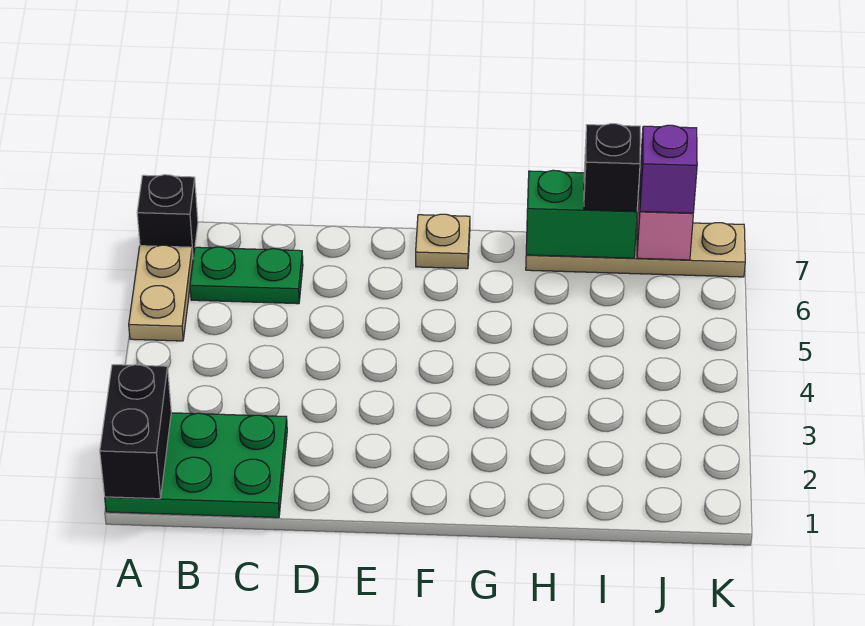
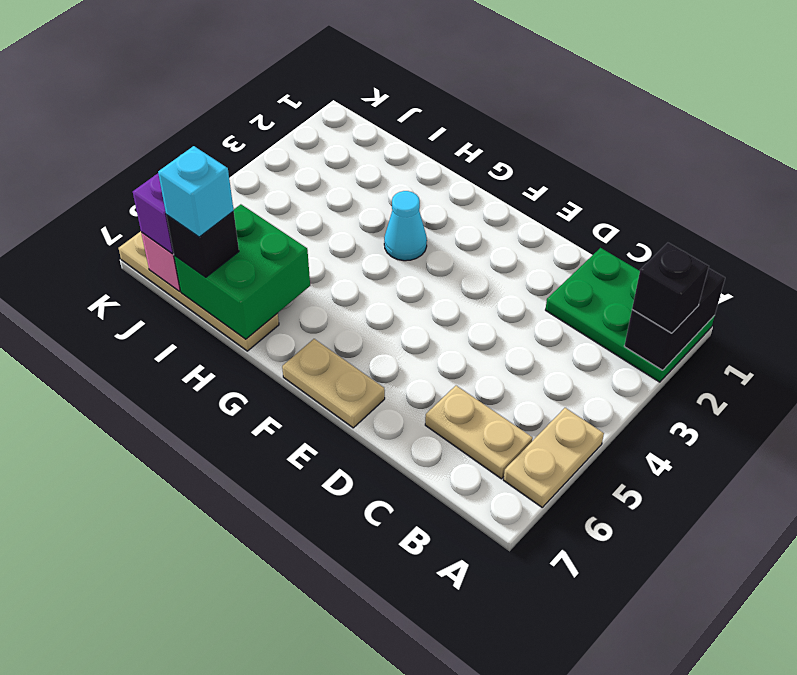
black brick A7 level 1 -> black brick A2 level 3
green plate B6:C6 level 1 -> tan plate B6:C6 level 1
tan plate F7 level 1 -> tan plate E7:F7 level 1
none -> cyan cone G3 level 1
green brick H7:I7 level 2 -> green brick H6:I7 level 2
none -> cyan brick I7 level 4

